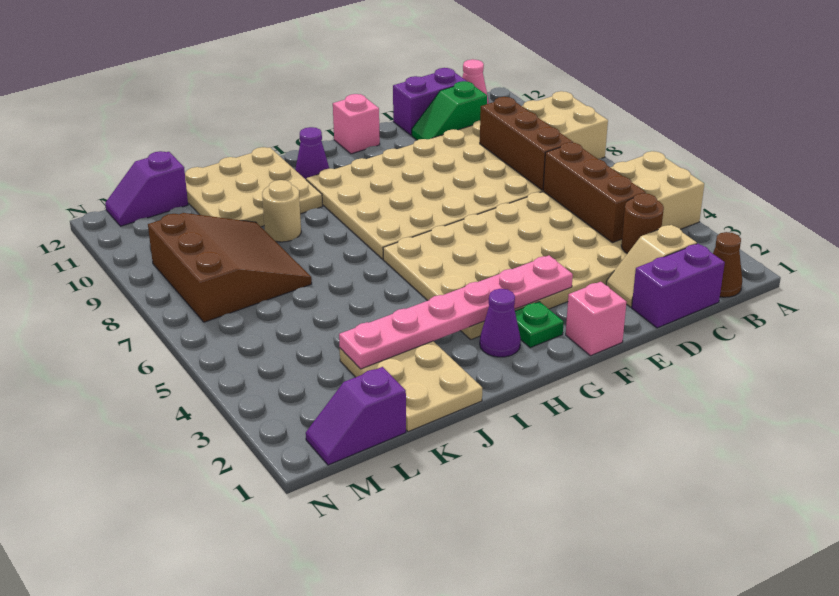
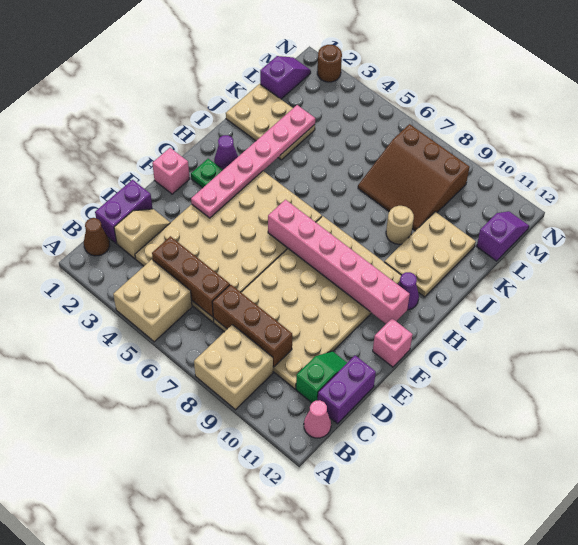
brown round brick C3 level 2 -> brown round brick N2 level 1
none -> pink brick G6:G11 level 2
tan plate I10:K12 level 1 -> tan plate I10:K11 level 1

